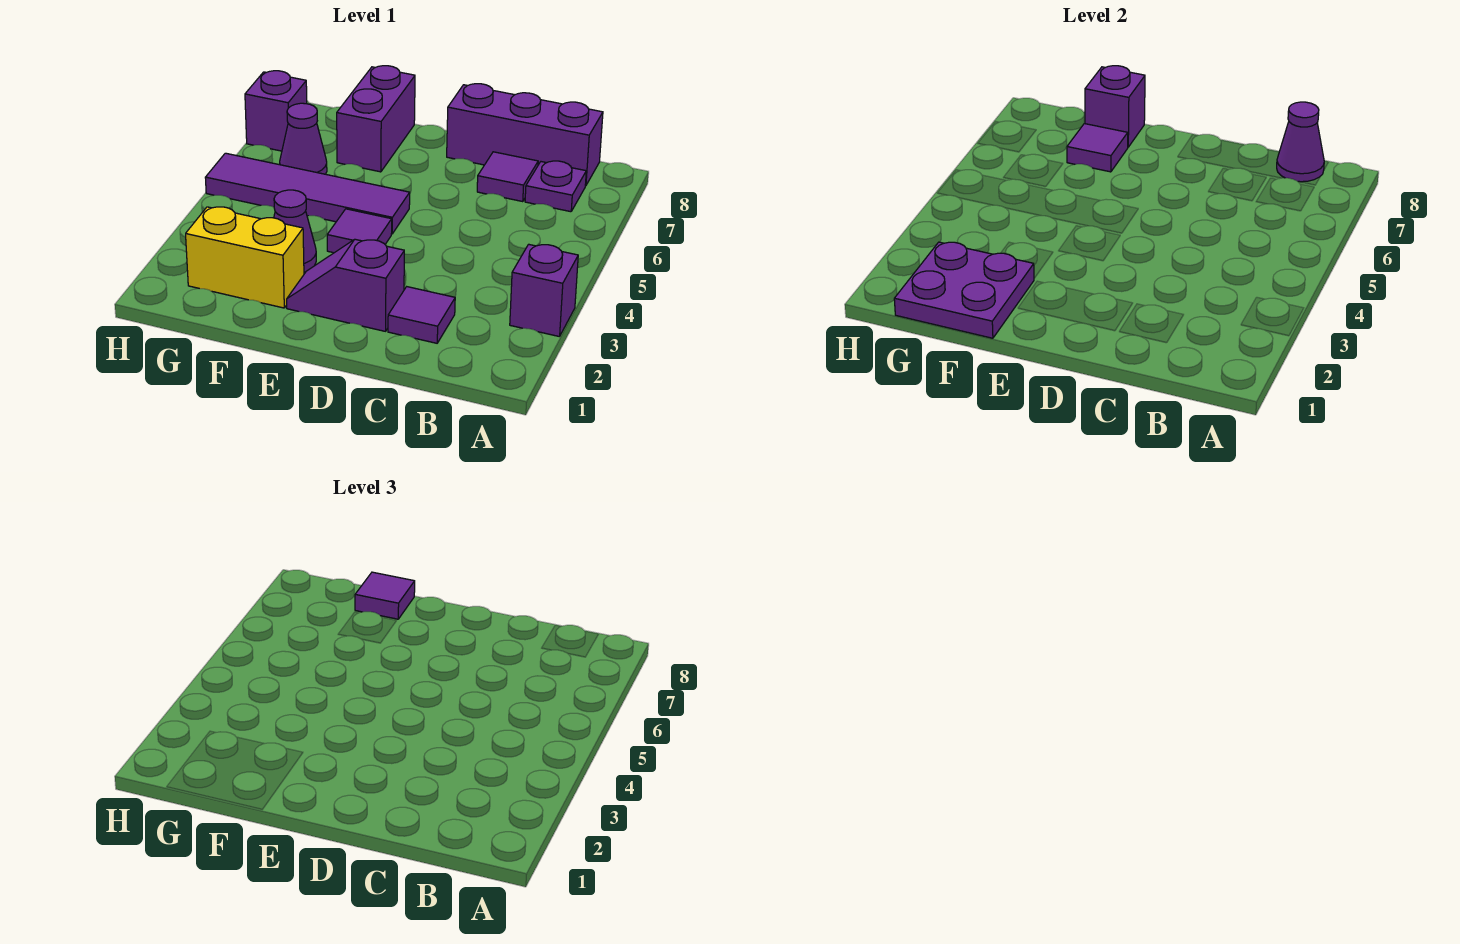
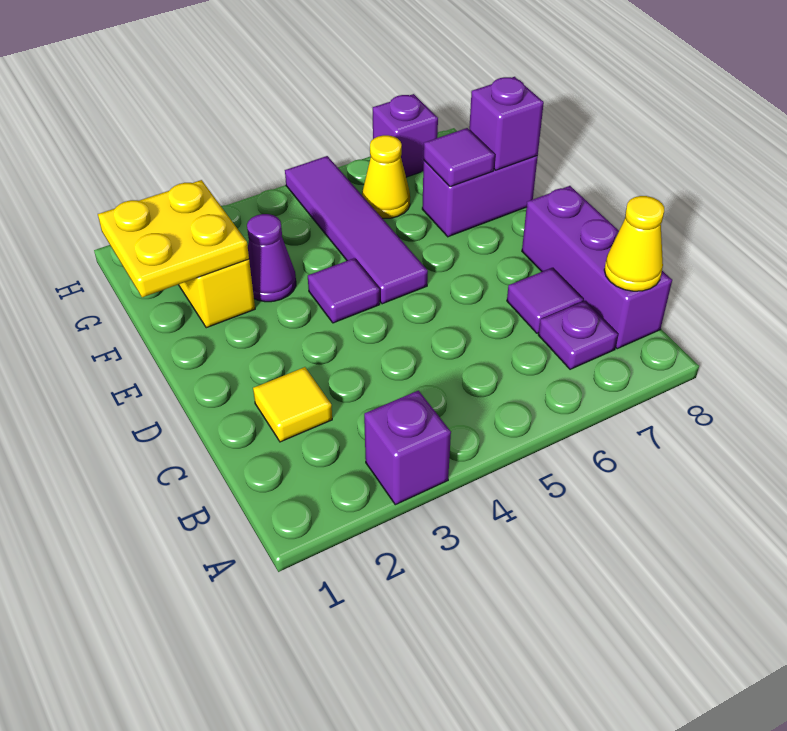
purple cone B8 level 2 -> yellow cone B8 level 2
purple tile C2 level 1 -> yellow tile C2 level 1
purple slope D2:E2 level 1 top D -> none
purple plate F1:G2 level 2 -> yellow plate F1:G2 level 2
purple tile F8 level 3 -> none
purple cone G6 level 1 -> yellow cone G6 level 1

